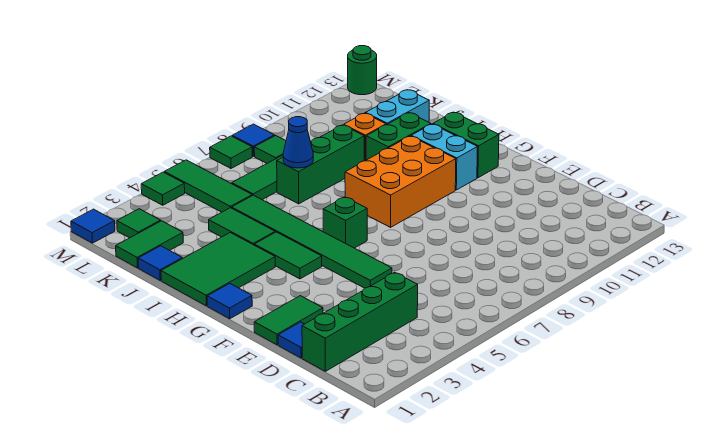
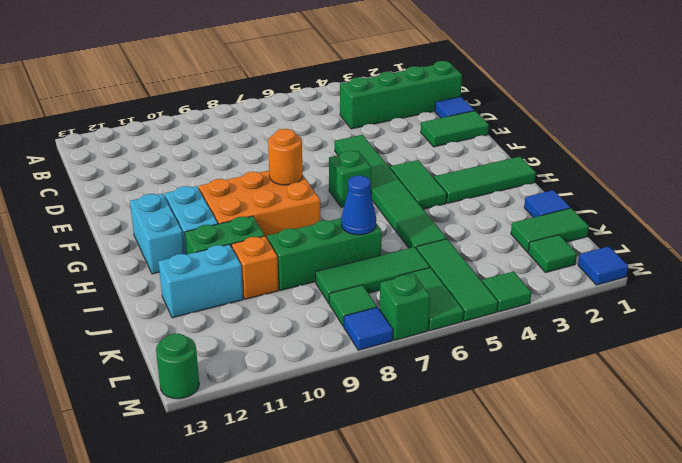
blue tile G1 level 1 -> none
none -> orange round brick G8 level 2
green brick G12:H12 level 1 -> cyan brick G12:H12 level 1
green tile H1:I3 level 1 -> green tile H1:H3 level 1
green tile I4:J4 level 1 -> green tile L6:M6 level 1
green tile M7 level 1 -> green brick M7 level 1

